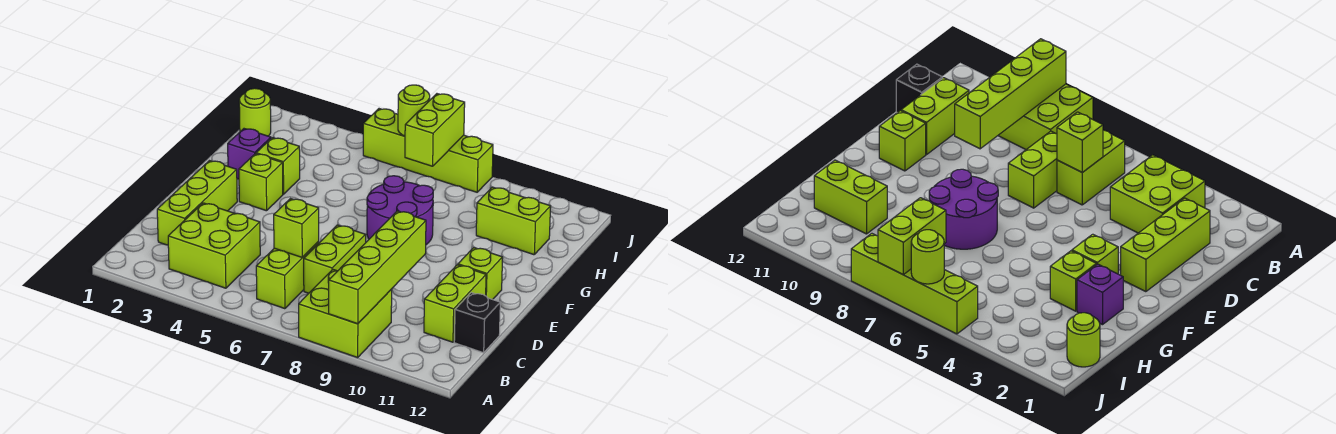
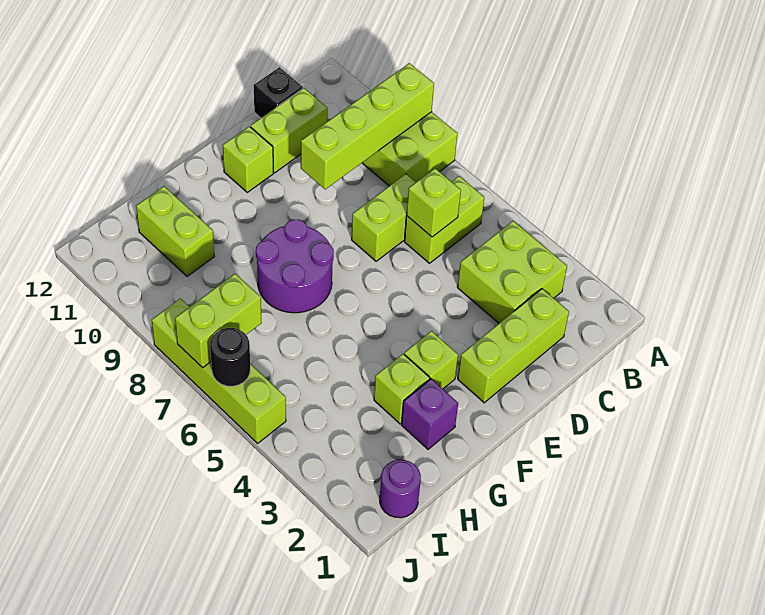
lime round brick I1 level 1 -> purple round brick I1 level 1
lime round brick J6 level 2 -> black round brick J6 level 2

